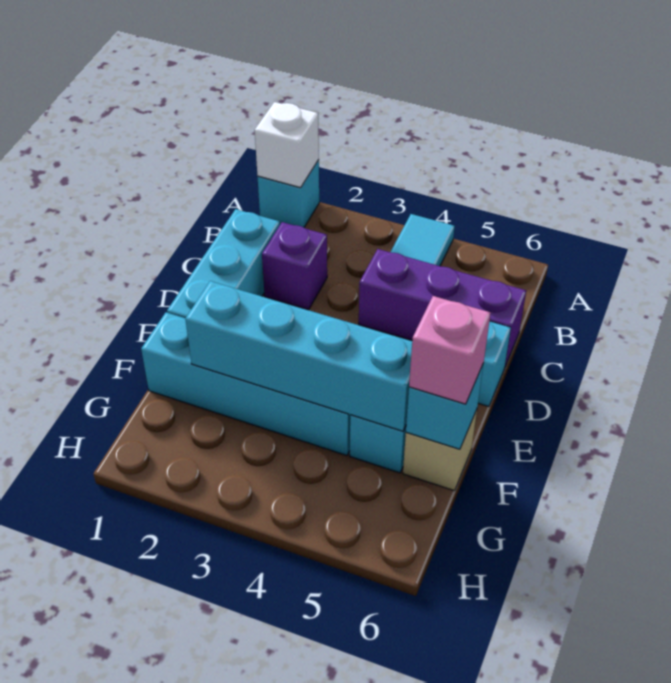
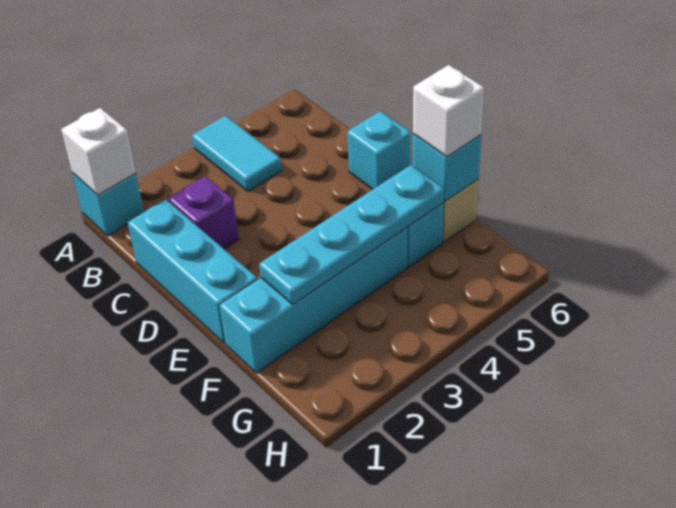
purple brick C4:C6 level 1 -> none
cyan brick F2:F5 level 2 -> cyan plate F2:F5 level 2
pink brick F6 level 3 -> white brick F6 level 3

